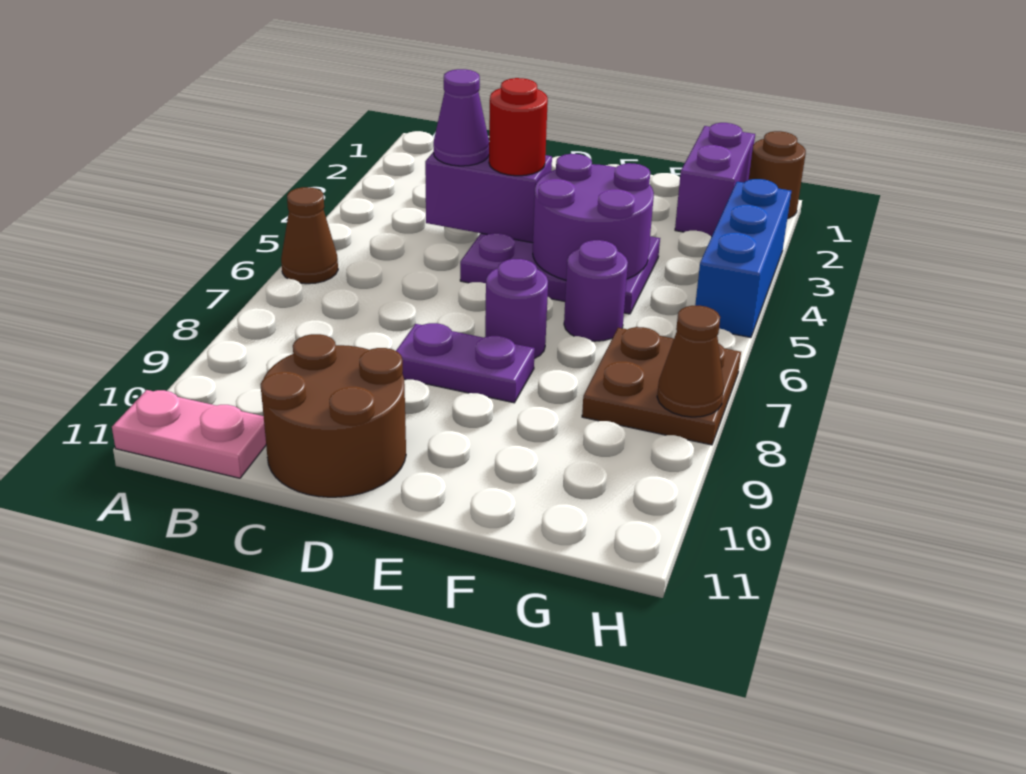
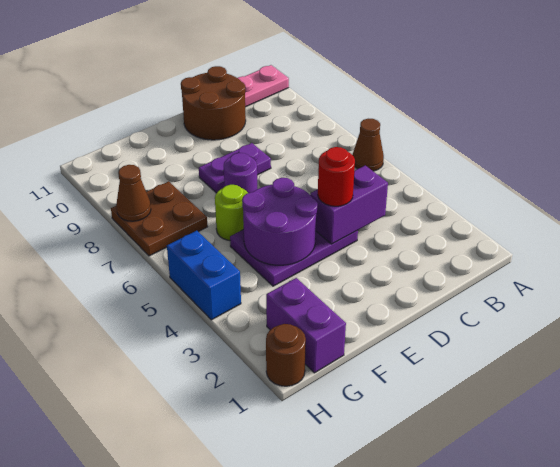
purple cone C4 level 3 -> none
purple round brick F6 level 1 -> lime round brick F6 level 1
blue brick H3:H5 level 1 -> blue brick H4:H5 level 1

